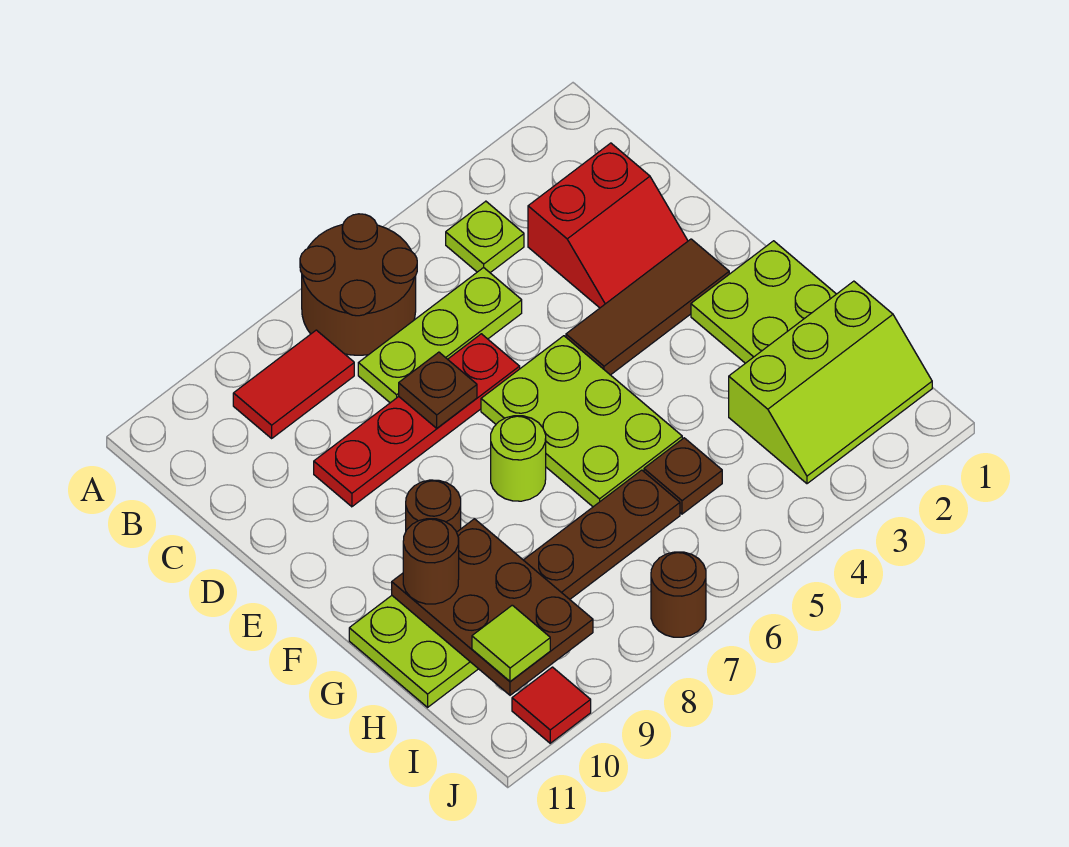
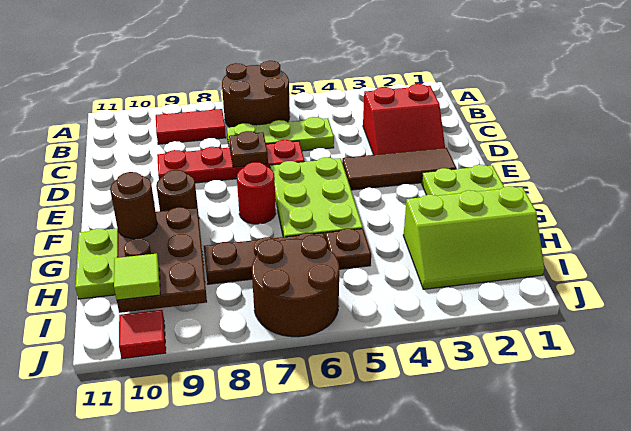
lime plate B4 level 1 -> none
lime round brick F7 level 1 -> red round brick F7 level 1
brown round brick J7 level 1 -> brown round brick I6:J7 level 1

